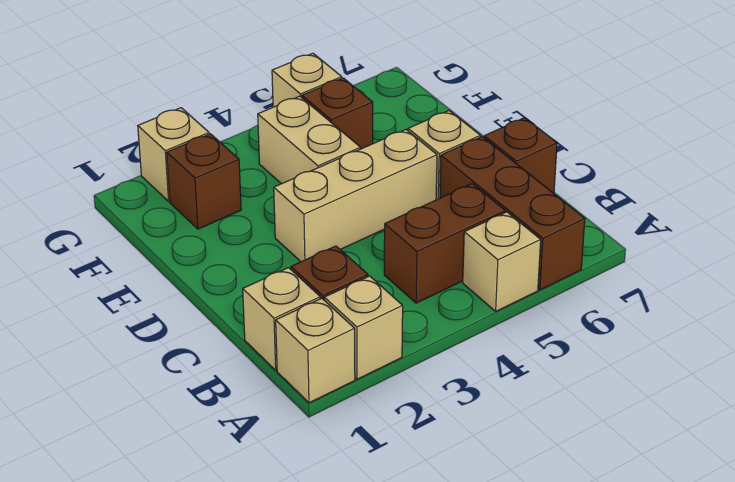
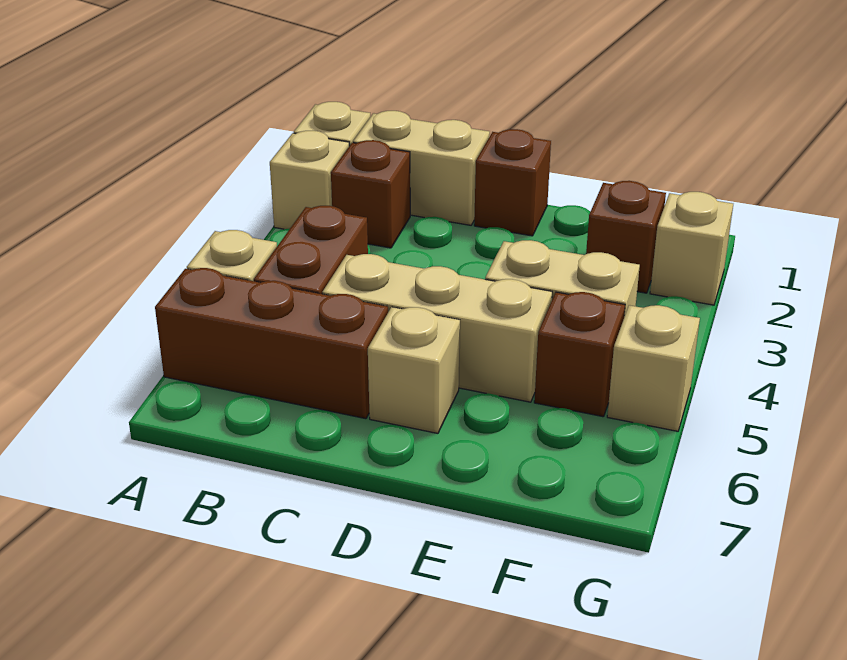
tan brick B1 level 1 -> tan brick B1:C1 level 1
brown brick C7 level 1 -> brown brick D1 level 1
tan brick D3:D5 level 1 -> tan brick C5:E5 level 1

